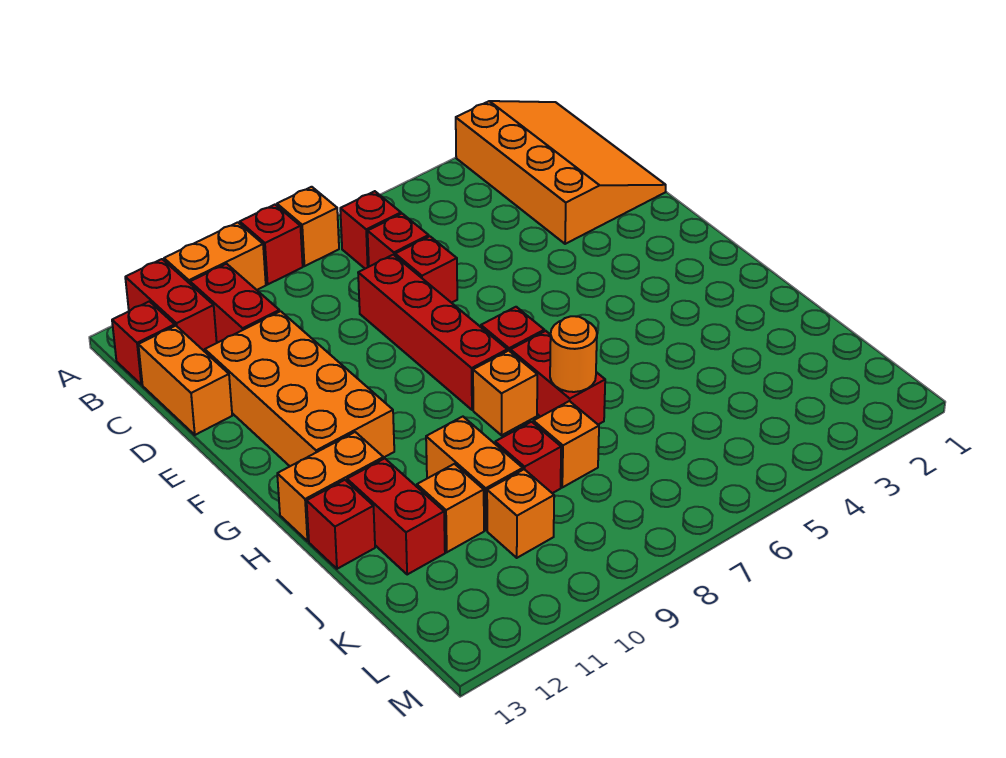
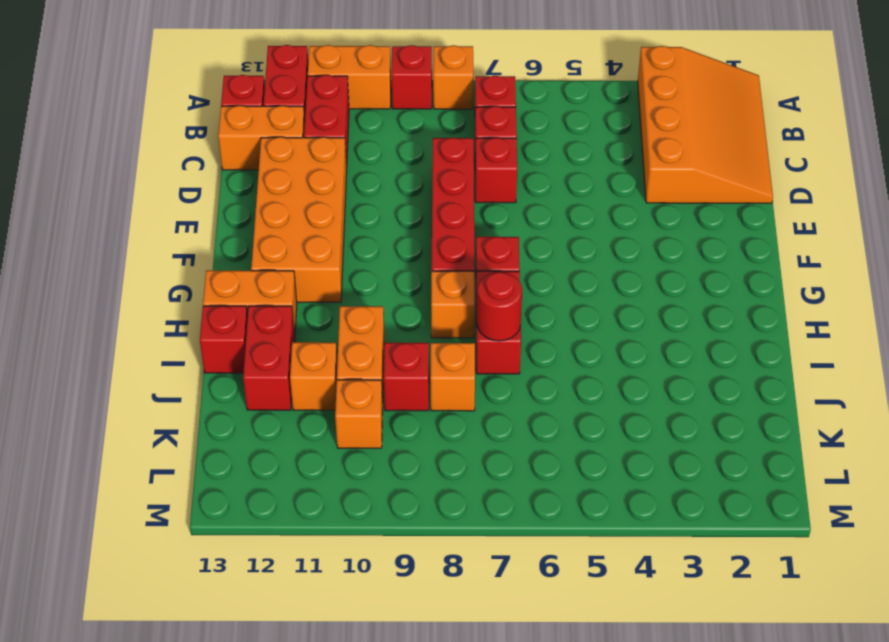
orange brick C13:D13 level 1 -> orange brick C12:C13 level 1
orange round brick I7 level 2 -> red round brick I7 level 2

